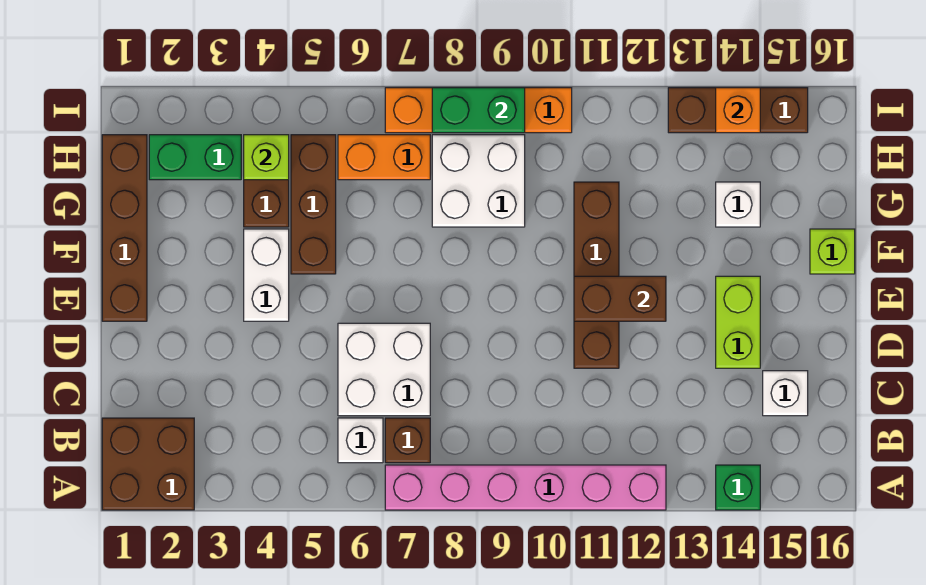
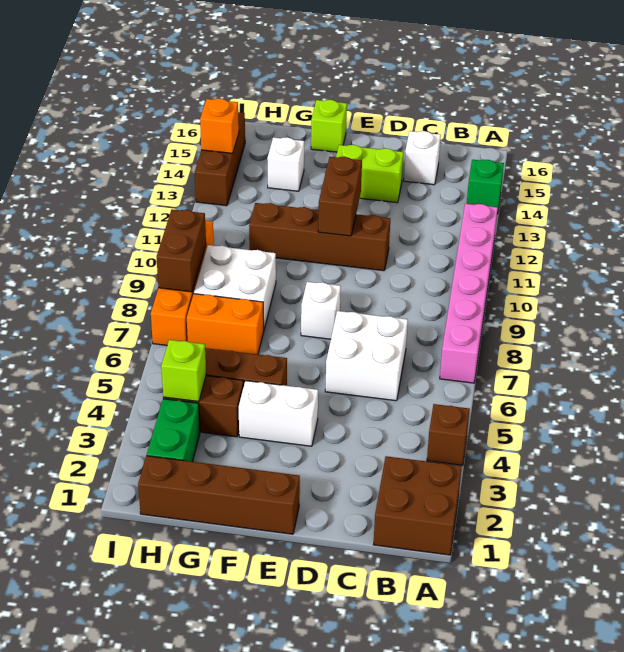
white brick B6 level 1 -> white brick E8 level 1
brown brick B7 level 1 -> brown brick A4 level 1
orange brick H6:H7 level 1 -> orange brick G7:H7 level 1
green brick I8:I9 level 2 -> brown brick I8:I9 level 2

